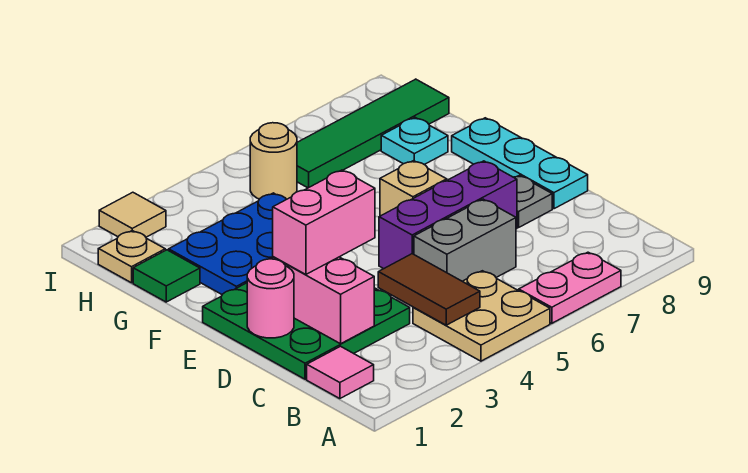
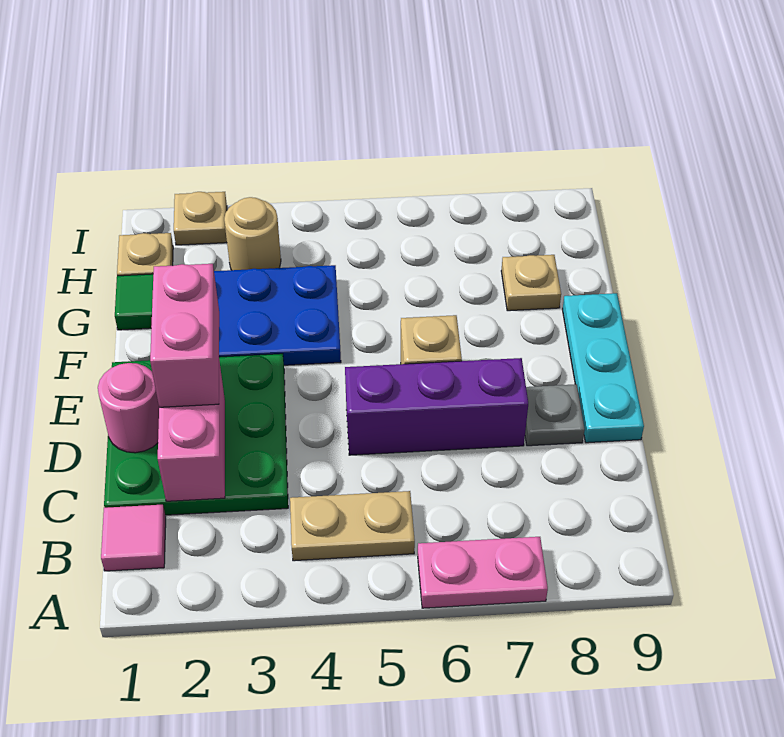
tan plate A4:B5 level 1 -> tan plate B4:B5 level 1
brown tile B4:C4 level 2 -> none
grey brick C5:C6 level 1 -> none
pink brick D2:D3 level 3 -> pink brick D2:E2 level 3
cyan plate G8 level 1 -> tan plate G8 level 1
tan round brick H5 level 1 -> tan round brick H3 level 1
green tile H6:H9 level 1 -> none
tan tile I2 level 1 -> tan plate I2 level 1

